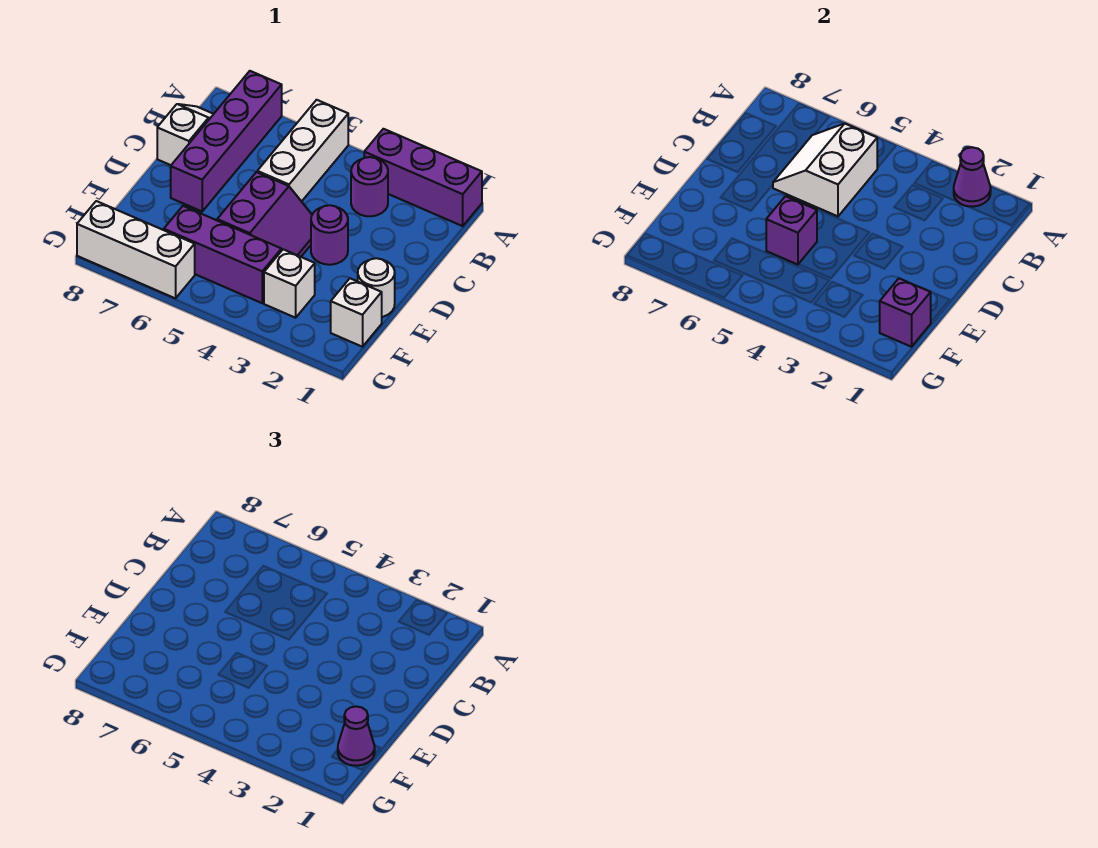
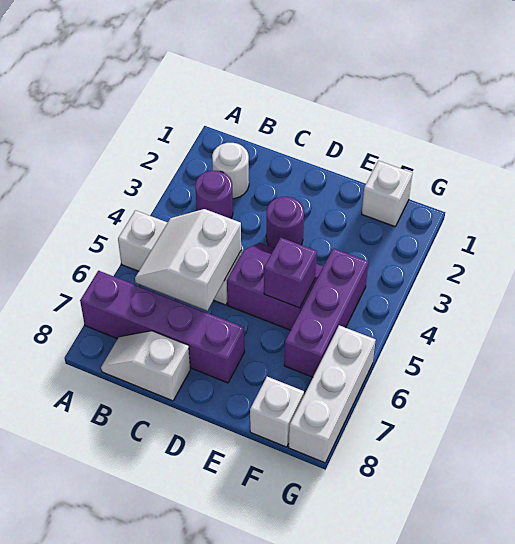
purple brick A1:A3 level 1 -> none
purple cone A2 level 2 -> none
white slope B5:C6 level 2 top 5 -> white slope B5:C6 level 2 top C
white round brick E1 level 1 -> white round brick B2 level 1
purple brick F1 level 2 -> none
purple cone F1 level 3 -> none
white brick F3 level 1 -> white brick F8 level 1

